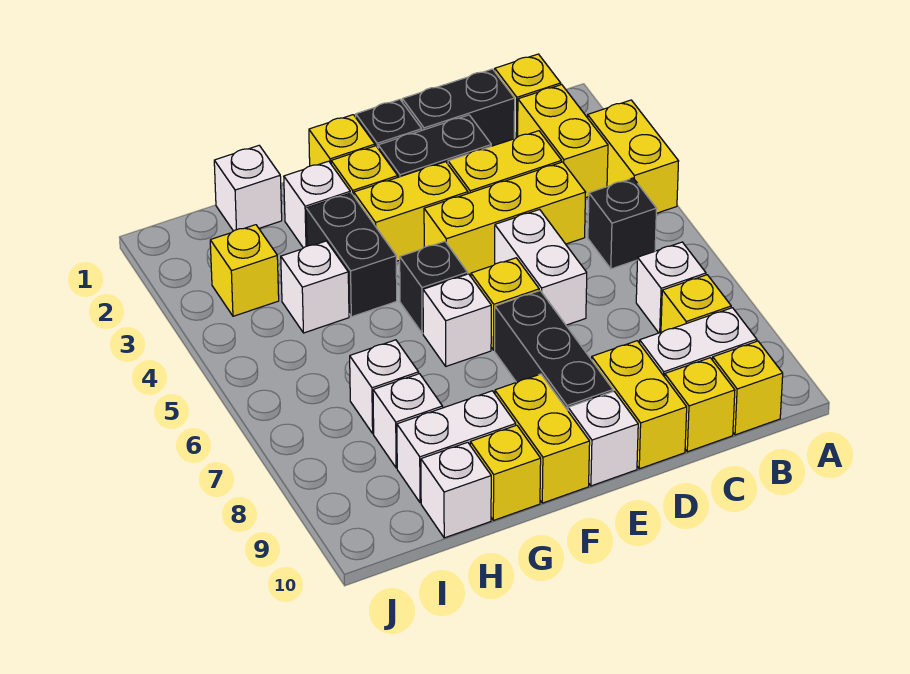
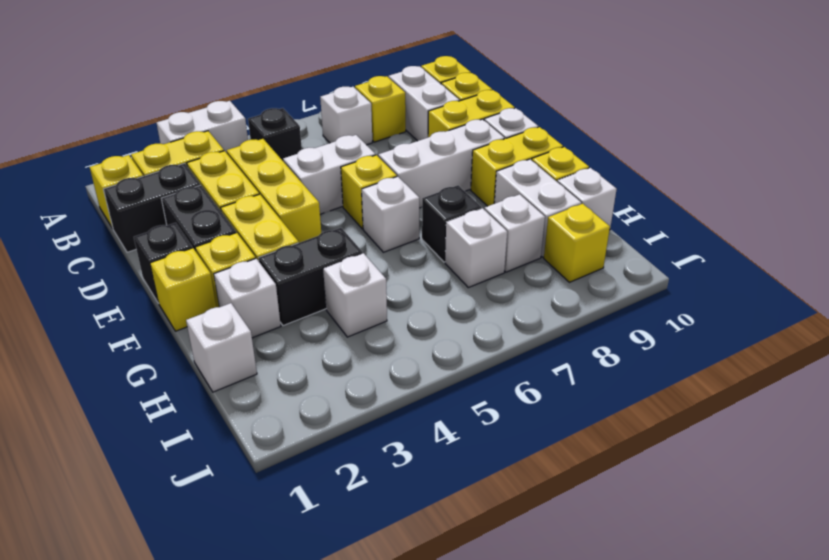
yellow brick A3:A4 level 1 -> white brick A3:A4 level 1
black brick C1:D1 level 1 -> black brick C1:C2 level 1
black brick E7:E9 level 1 -> white brick E7:E9 level 1
black brick F5 level 1 -> black brick G7 level 1
yellow brick I3 level 1 -> yellow brick I9 level 1

